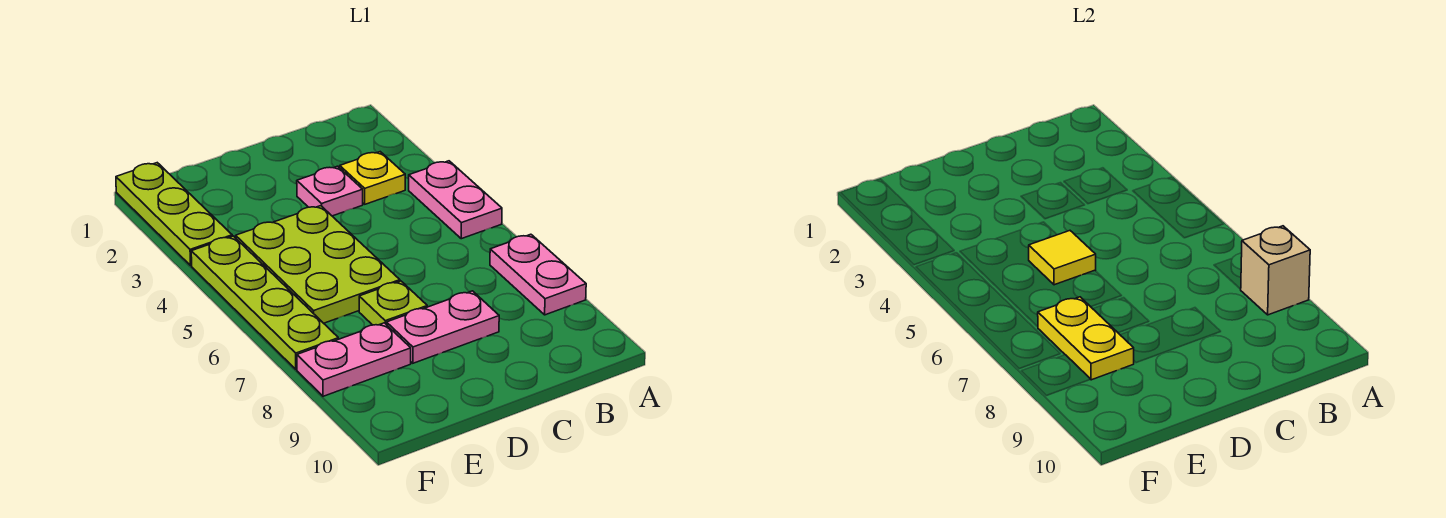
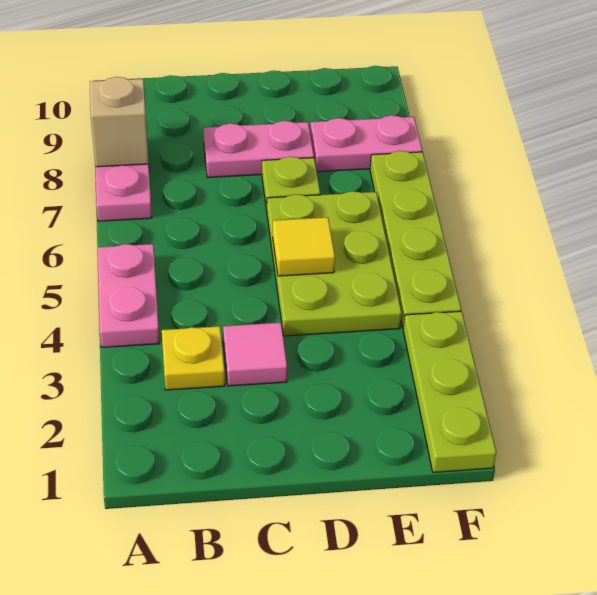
pink plate C3 level 1 -> pink tile C3 level 1
yellow plate E7:E8 level 2 -> none

